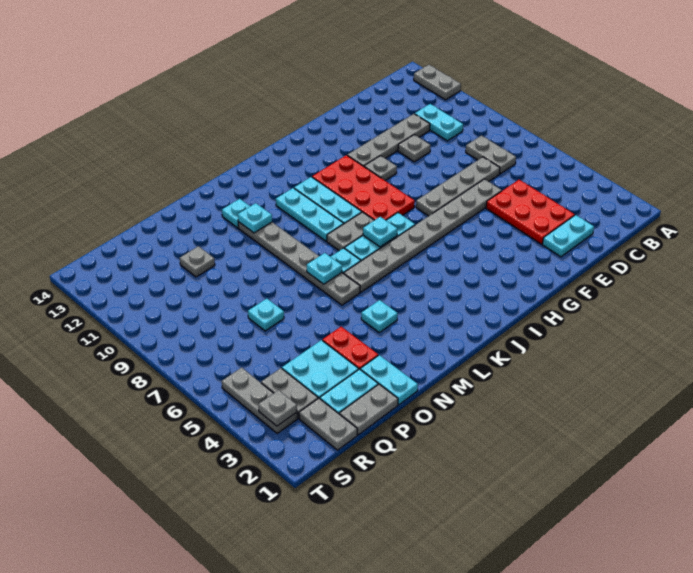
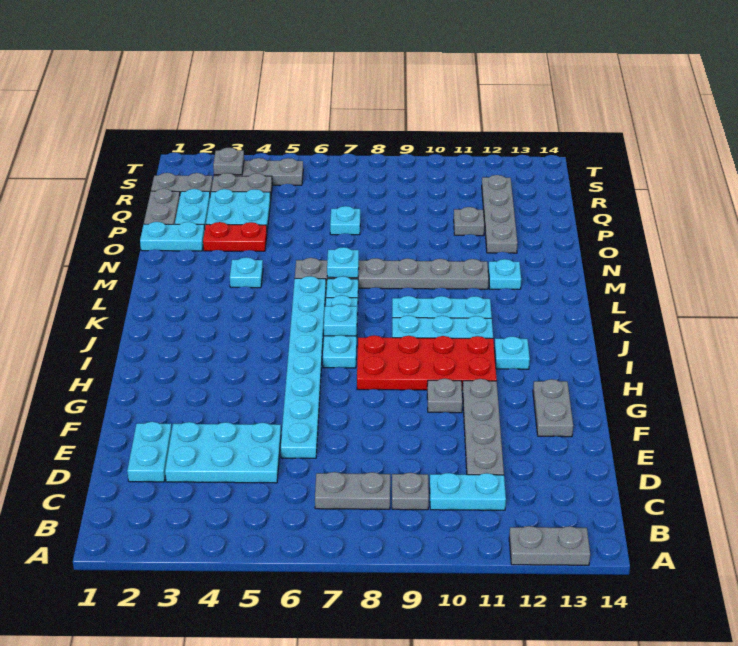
red plate D3:E5 level 1 -> cyan plate D3:E5 level 1
grey plate D7:G7 level 1 -> grey plate O12:R12 level 1
grey plate E6:L6 level 1 -> cyan plate E6:L6 level 1
grey plate E10 level 1 -> grey plate C9 level 1
grey plate J8:K8 level 1 -> grey plate F13:G13 level 1
cyan plate M11 level 2 -> cyan plate I12 level 1

